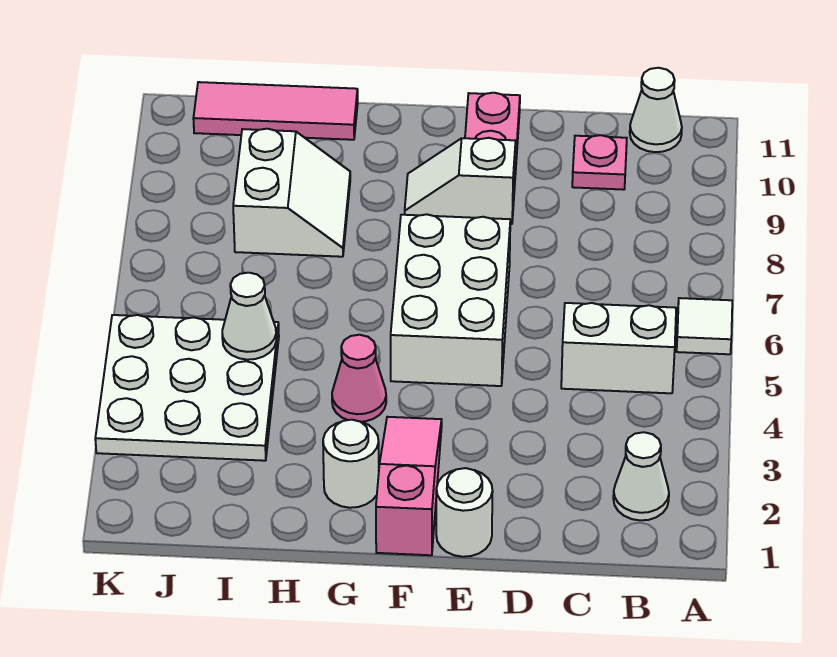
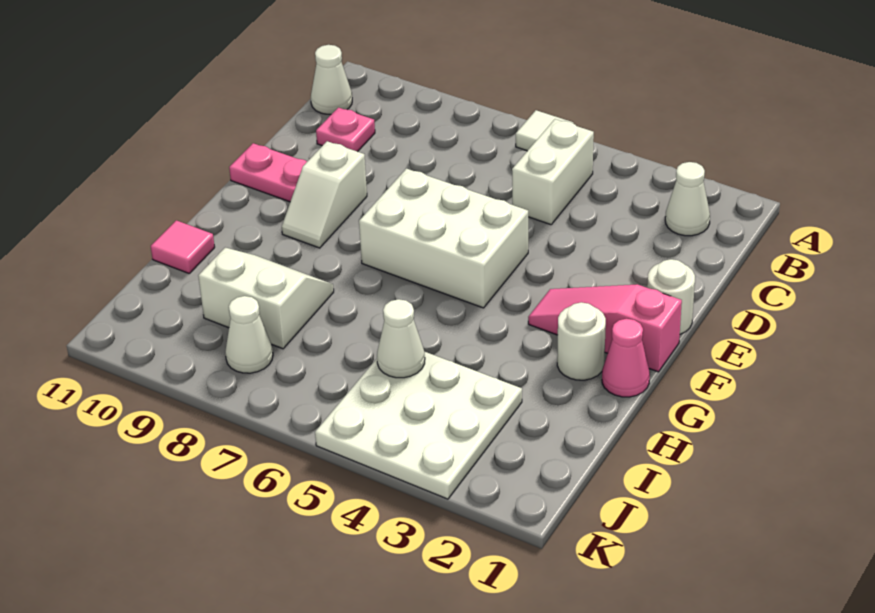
pink cone G4 level 1 -> pink cone G1 level 1
pink tile H11:J11 level 1 -> pink tile H11 level 1
none -> white cone J8 level 1

